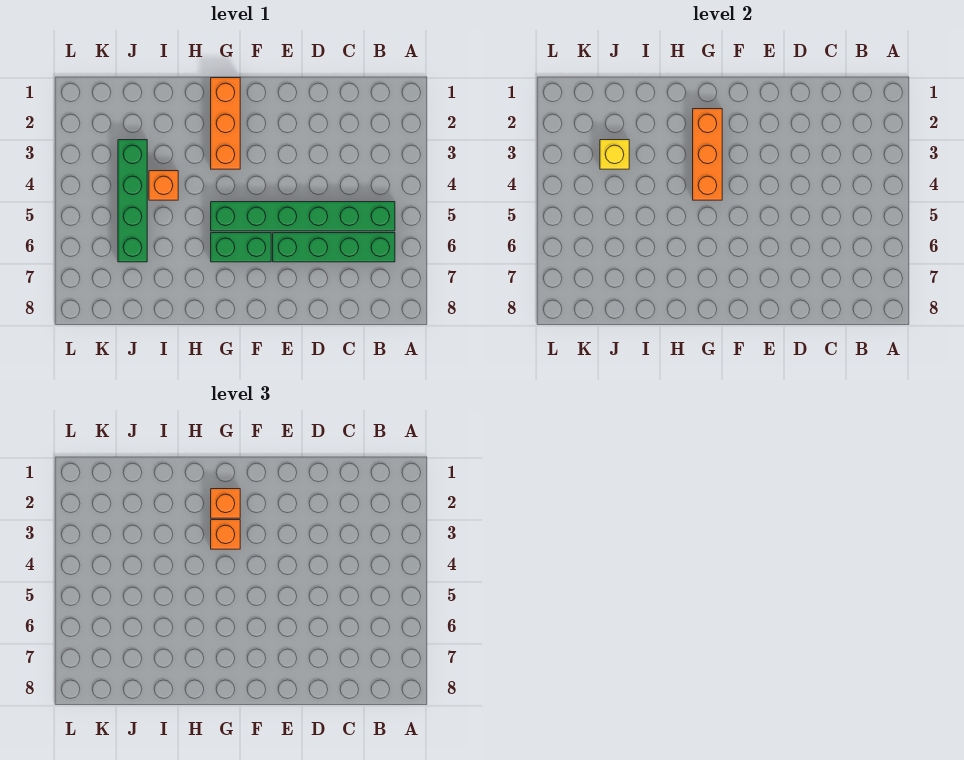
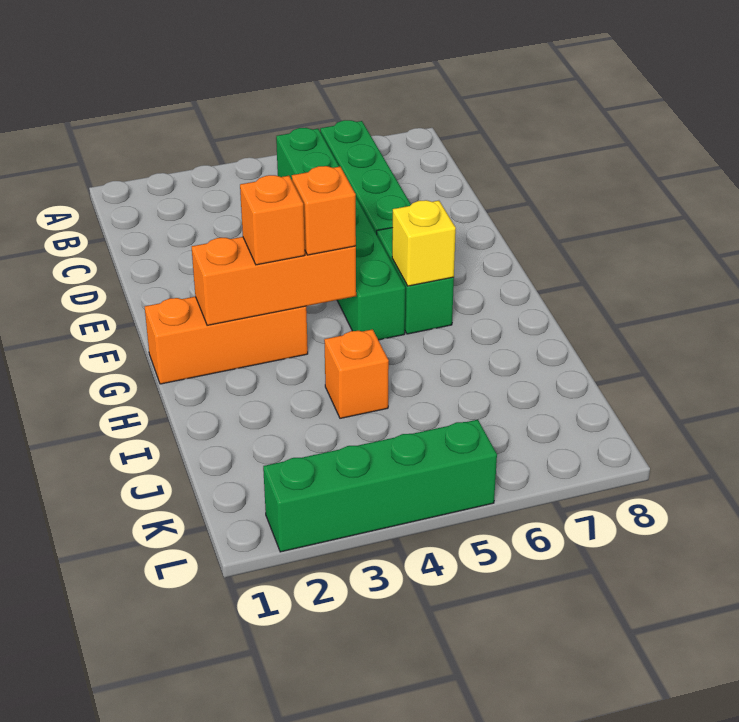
orange brick G2 level 3 -> orange brick G4 level 3
green brick J3:J6 level 1 -> green brick L2:L5 level 1
yellow brick J3 level 2 -> yellow brick G6 level 2

